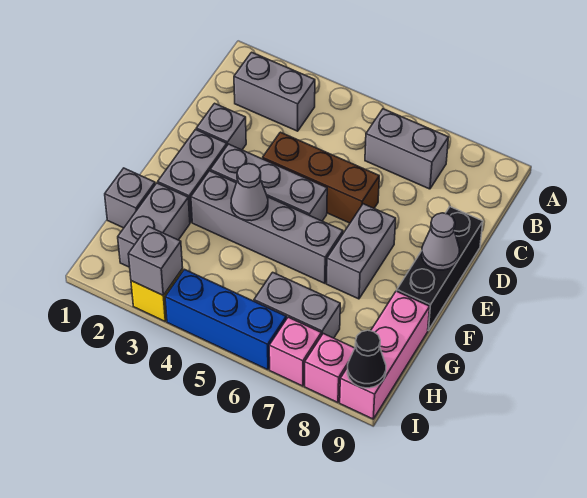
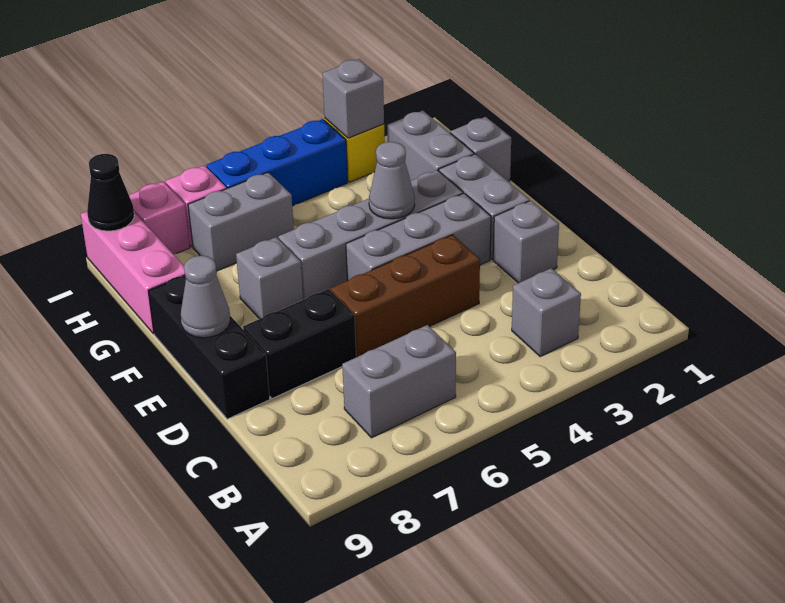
grey brick B2:B3 level 1 -> grey brick B3 level 1
none -> black brick D7:D8 level 1
grey brick E7:F7 level 1 -> grey brick F7 level 1

